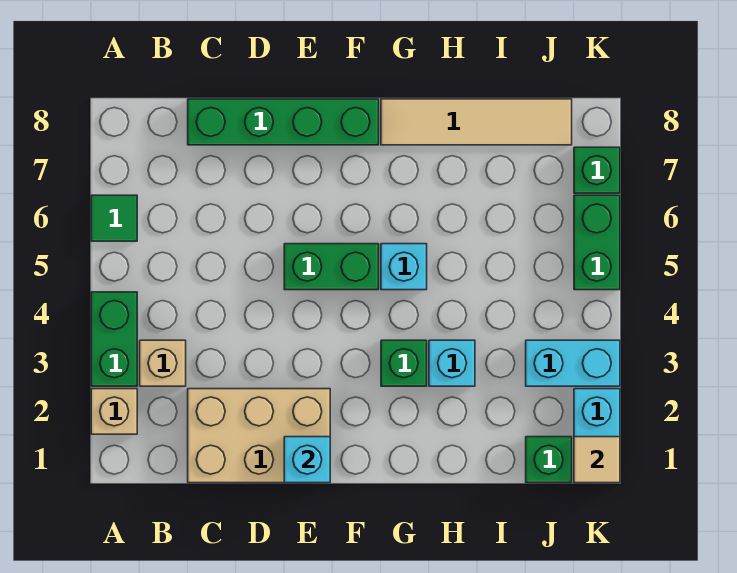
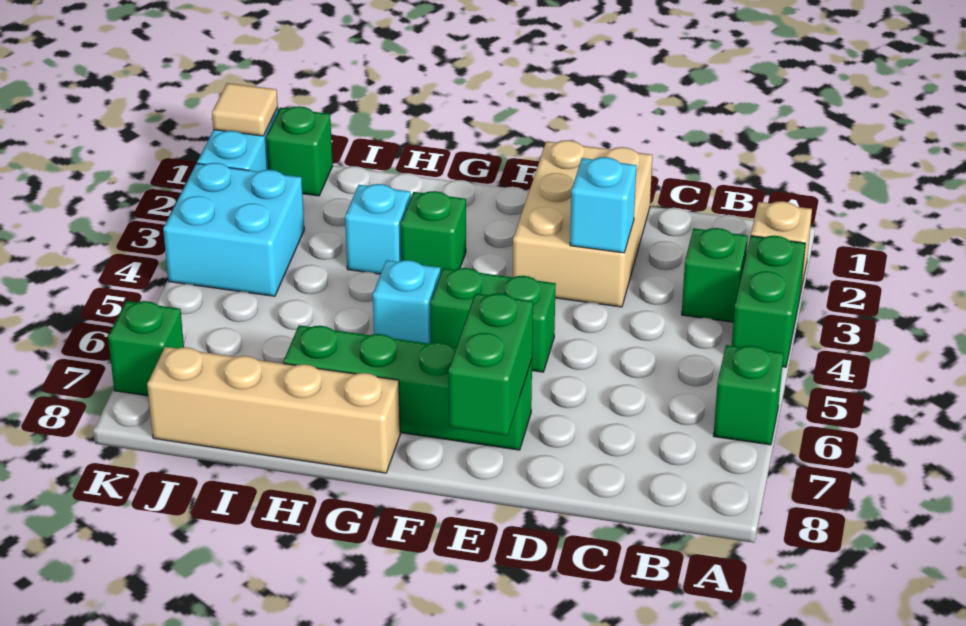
green tile A6 level 1 -> green brick A6 level 1
tan brick B3 level 1 -> green brick B3 level 1
tan brick C1:E2 level 1 -> tan brick D1:E3 level 1
green brick C8:F8 level 1 -> green brick E7:H7 level 1
cyan brick E1 level 2 -> cyan brick D3 level 2
tan tile G8:J8 level 1 -> tan brick G8:J8 level 1
cyan brick J3:K3 level 1 -> cyan brick J3:K4 level 1
green brick K5:K6 level 1 -> green brick E7:E8 level 2

